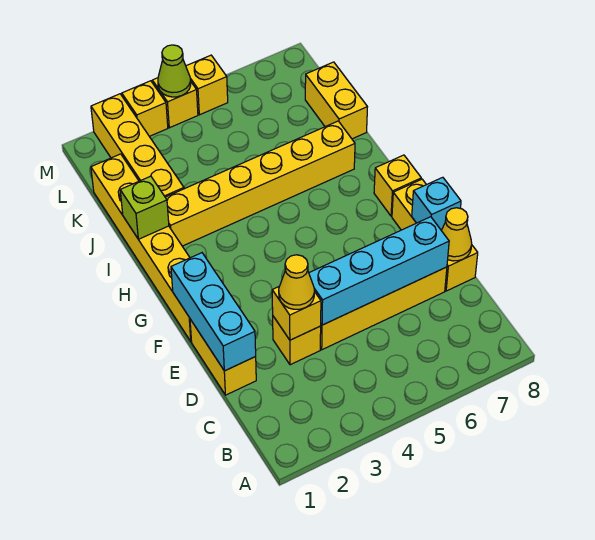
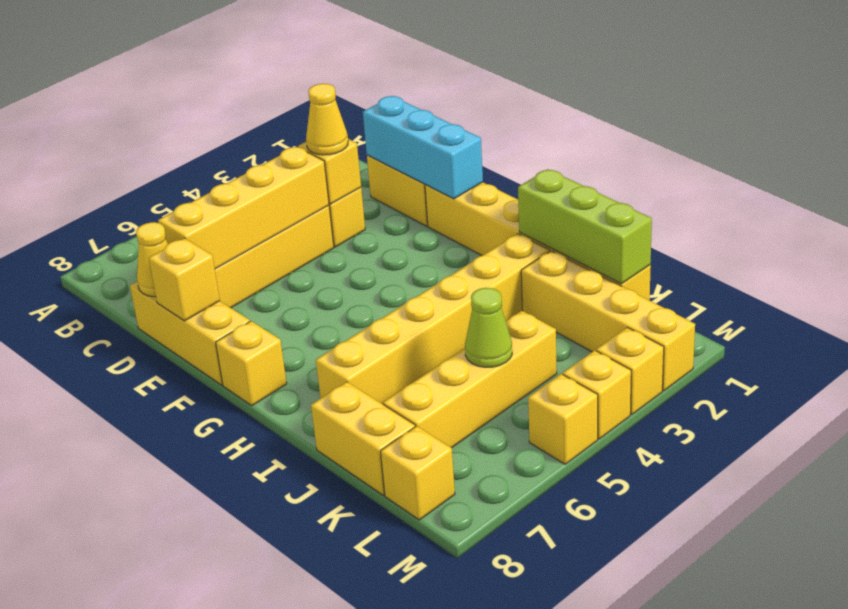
cyan brick D4:D7 level 2 -> yellow brick D4:D7 level 2
cyan brick E8 level 2 -> yellow brick E8 level 2
lime brick I1 level 2 -> lime brick I1:K1 level 2
none -> yellow brick K4:K7 level 1
none -> yellow brick L8 level 1
lime cone M4 level 2 -> lime cone K5 level 2

